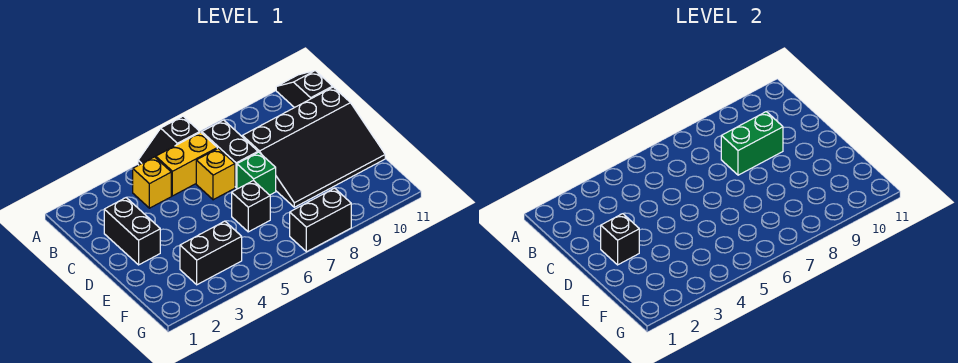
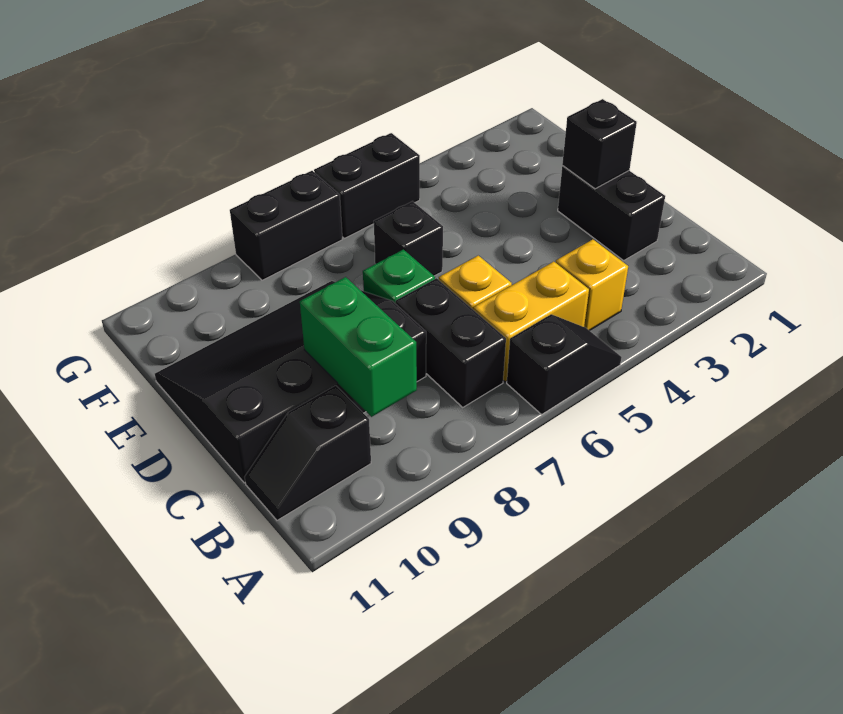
black slope A11:B11 level 1 top B -> black slope B10:B11 level 1 top 10
green brick C8:C9 level 2 -> green brick B9:C9 level 2
black brick F3:F4 level 1 -> black brick G5:G6 level 1

